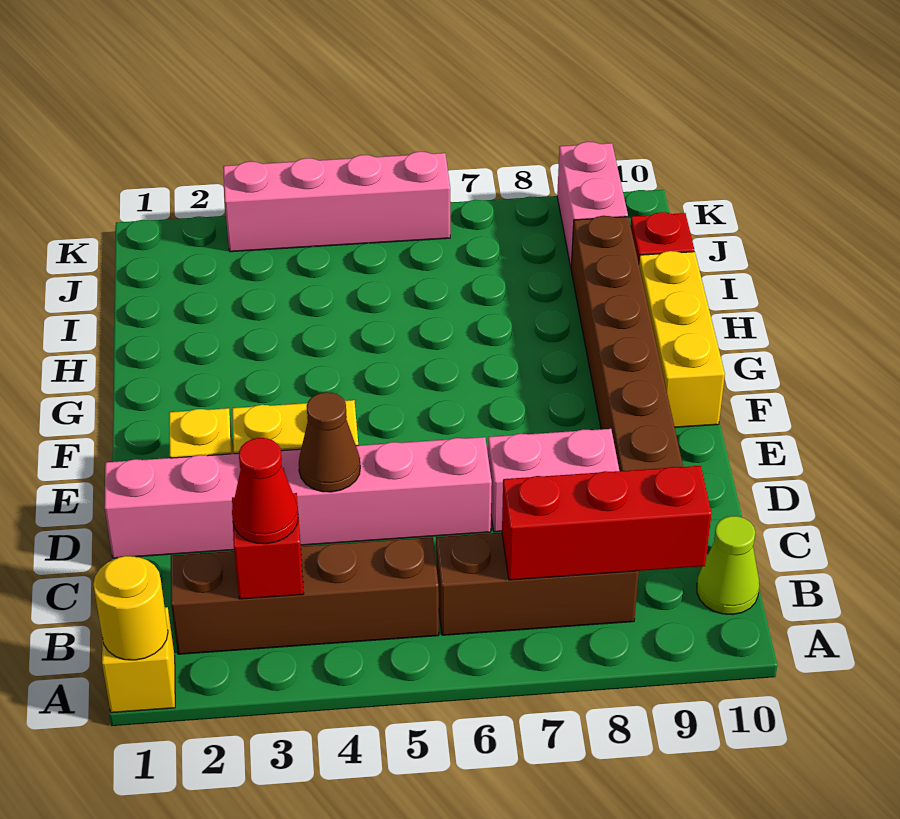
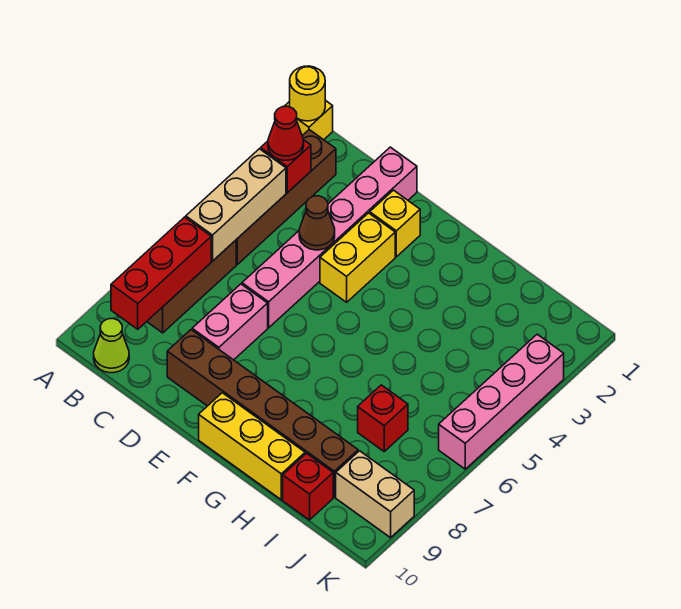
none -> tan brick B4:B6 level 2
none -> red brick I7 level 1
pink brick J9:K9 level 1 -> tan brick J9:K9 level 1

